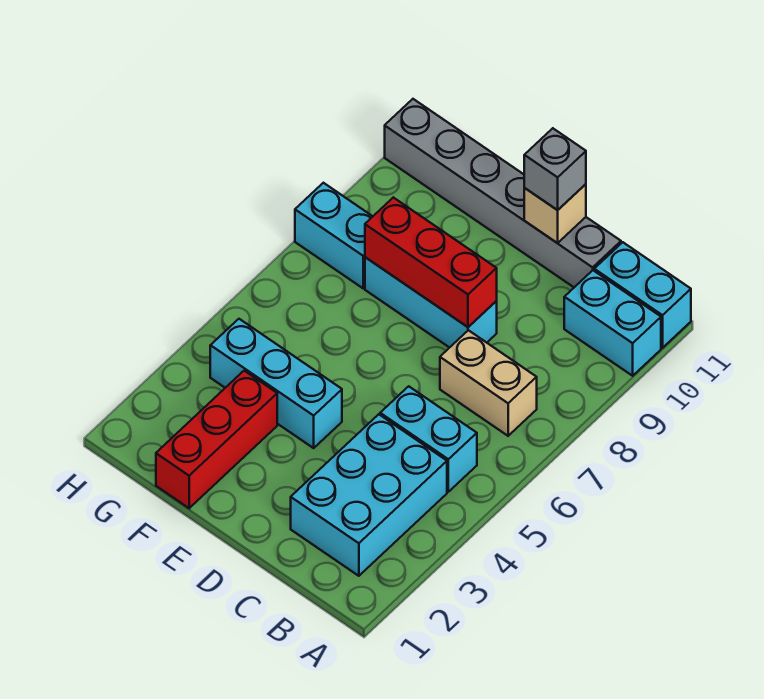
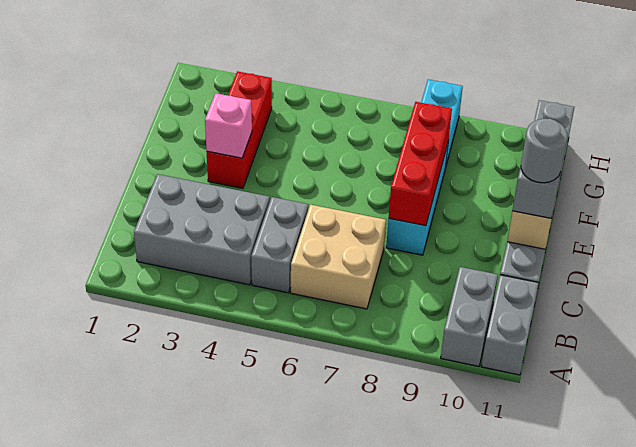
cyan brick A10:B10 level 1 -> grey brick A10:B10 level 1
cyan brick A11:B11 level 1 -> grey brick A11:B11 level 1
cyan brick B2:C4 level 1 -> grey brick B2:C4 level 1
cyan brick B5:C5 level 1 -> grey brick B5:C5 level 1
tan brick B7:C7 level 1 -> tan brick B6:C7 level 1
none -> grey round brick D11 level 4
none -> pink brick E3 level 2
cyan brick E4:G4 level 1 -> none
red brick F1:F3 level 1 -> red brick E3:G3 level 1

